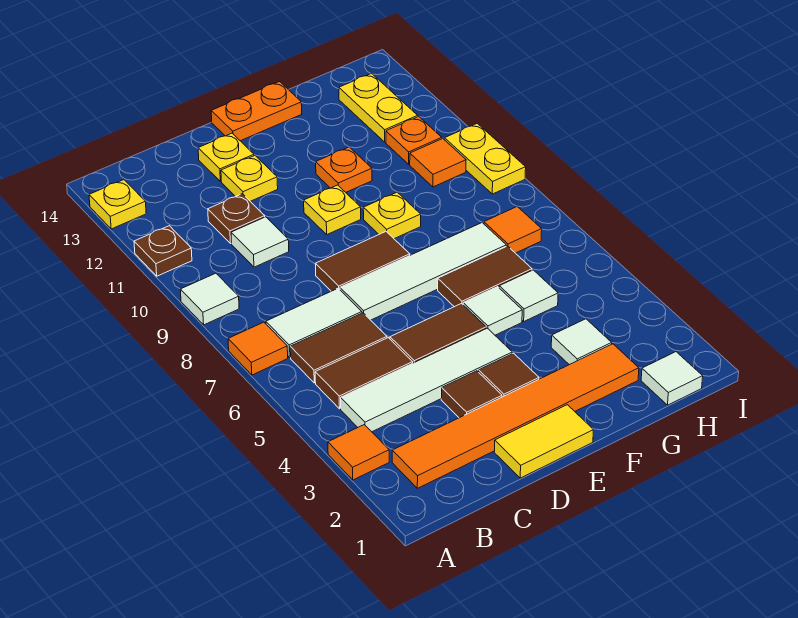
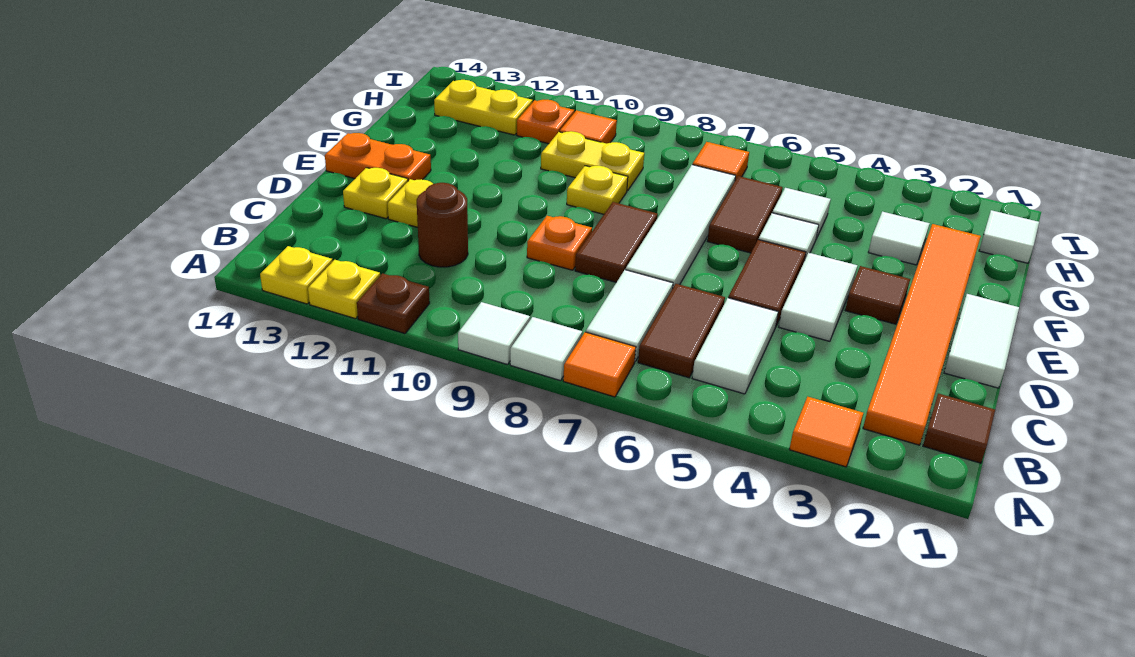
white tile B4:E4 level 1 -> white tile D4:E4 level 1
brown tile B5:C5 level 1 -> white tile B5:C5 level 1
white tile C10 level 1 -> white tile A8 level 1
brown plate C11 level 1 -> brown round brick C11 level 1
yellow tile D1:E1 level 1 -> white tile D1:E1 level 1
brown tile D3 level 1 -> brown tile B1 level 1
yellow plate E10 level 1 -> yellow plate A12 level 1
orange plate E14:F14 level 1 -> orange plate E13:E14 level 1
orange plate F11 level 1 -> orange plate D9 level 1
yellow plate I9:I10 level 1 -> yellow plate G9:G10 level 1

